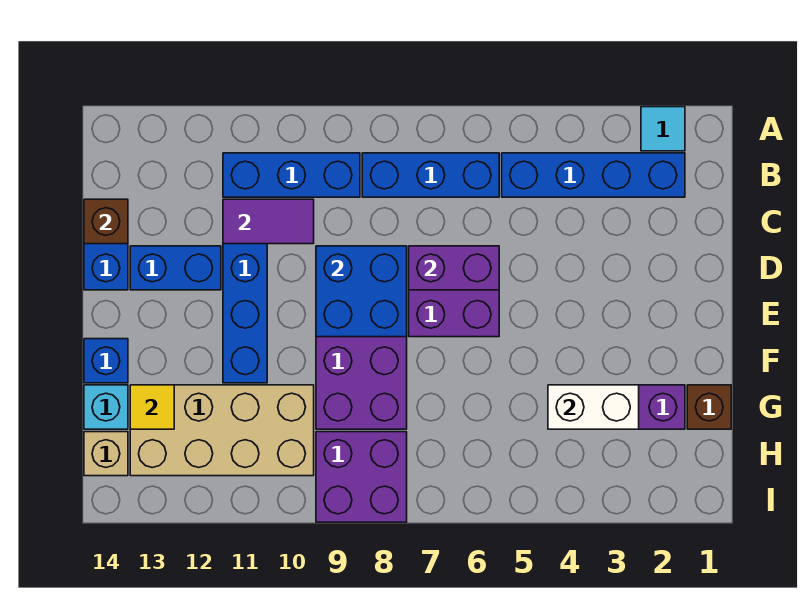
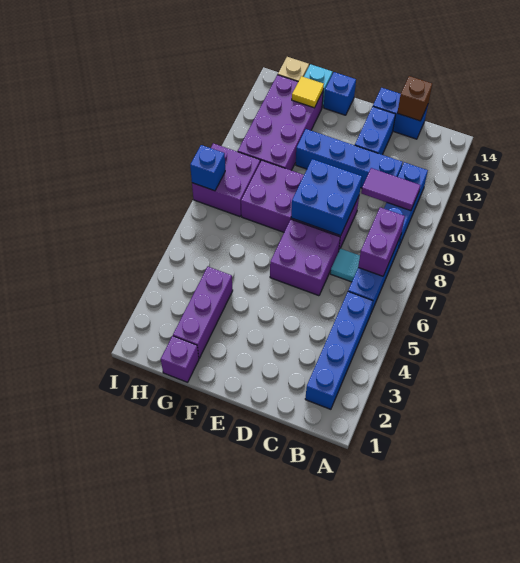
cyan tile A2 level 1 -> cyan tile C7 level 1
purple tile C10:C11 level 2 -> purple tile B10:C10 level 2
purple brick D6:D7 level 2 -> purple brick B7:B8 level 2
brown brick G1 level 1 -> purple brick G1 level 1
white brick G3:G4 level 2 -> none
tan brick G10:H13 level 1 -> purple brick G10:H13 level 1
none -> blue brick I8 level 2

